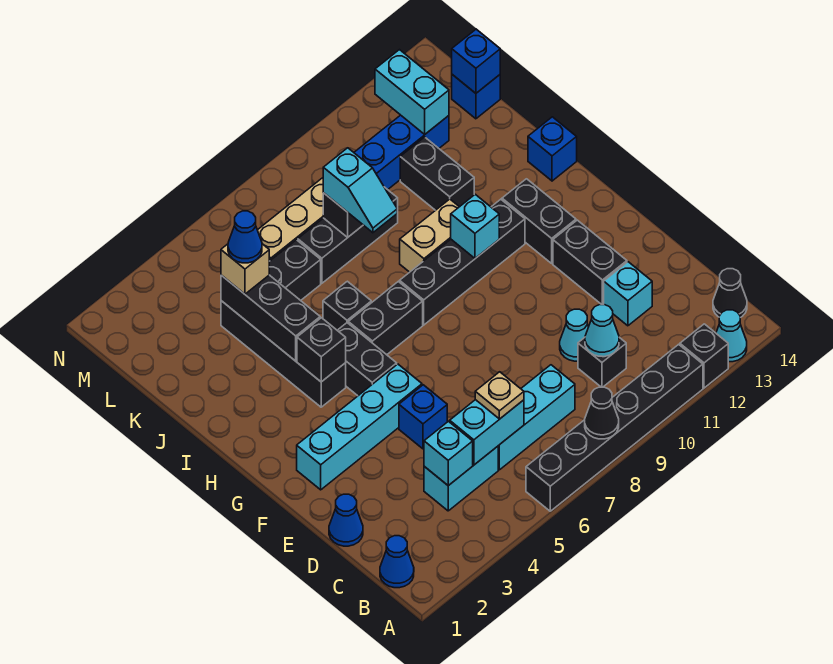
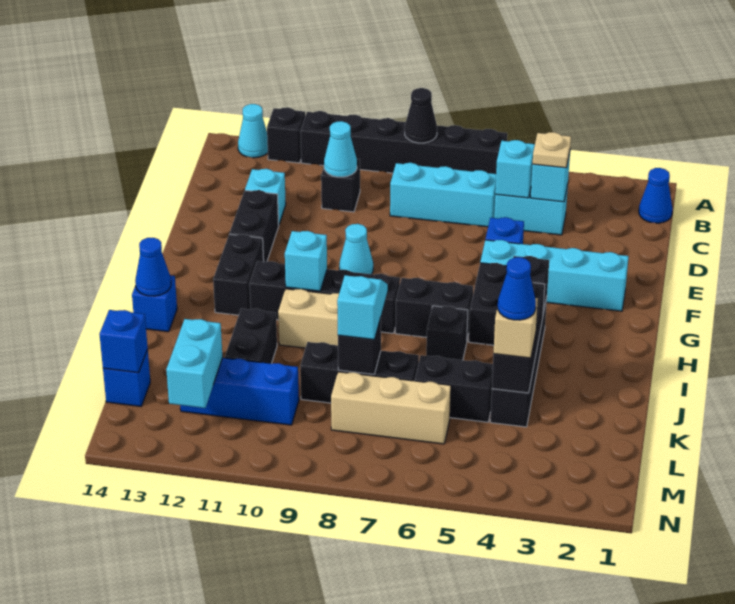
black cone B14 level 1 -> none
cyan brick C5:C6 level 2 -> cyan brick C5 level 2
tan plate C6 level 3 -> tan plate C4 level 3
blue cone D1 level 1 -> blue cone I14 level 2
cyan cone D10 level 1 -> cyan cone F9 level 1

